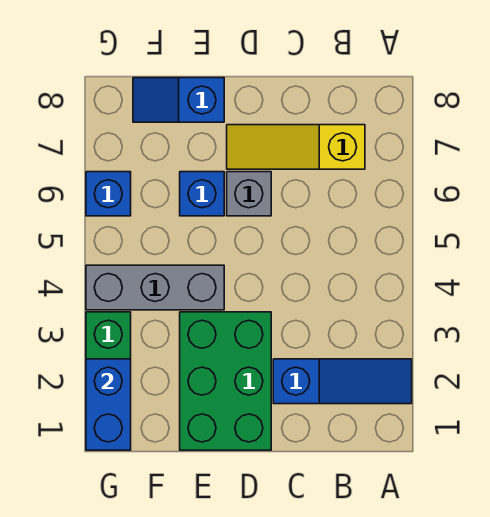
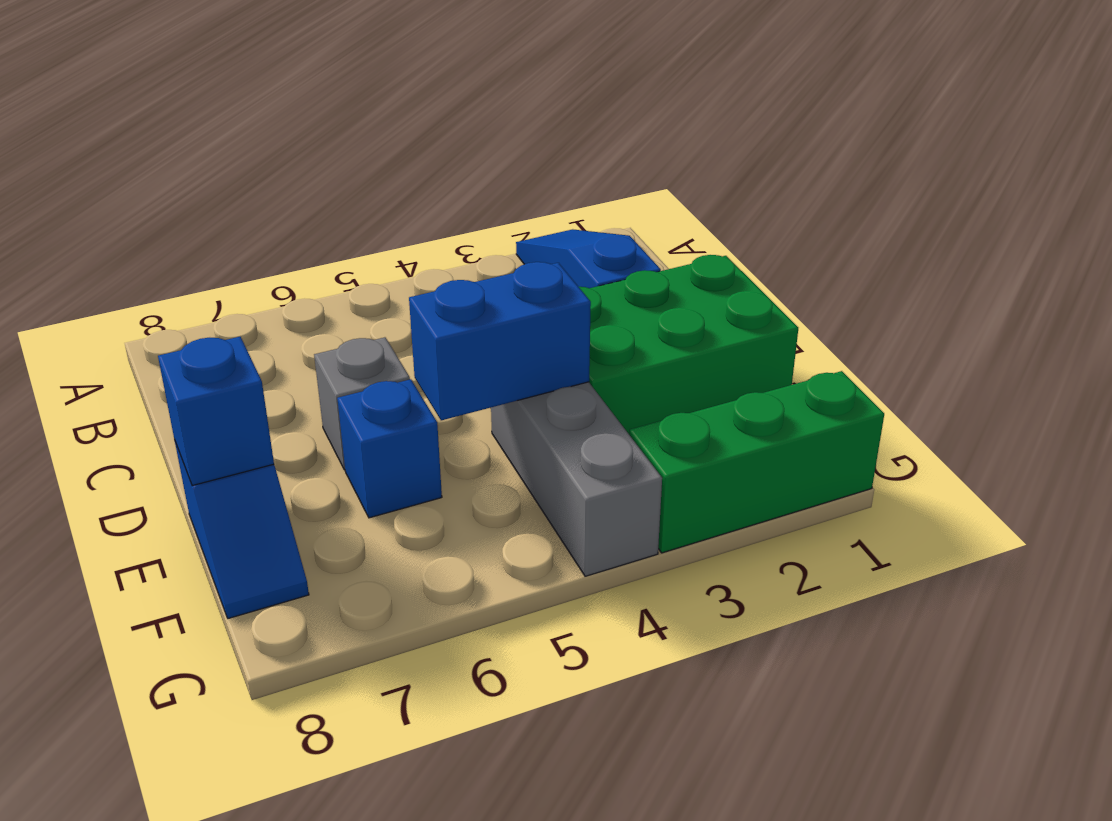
yellow slope B7:D7 level 1 top B -> none
blue brick G1:G2 level 2 -> blue brick E4:E5 level 2
blue brick G6 level 1 -> blue brick E8 level 2

